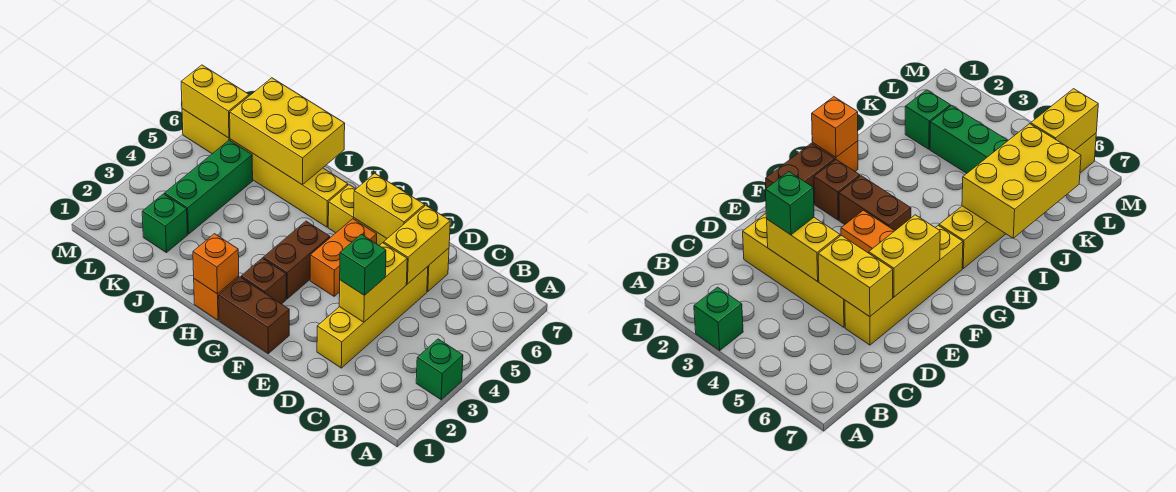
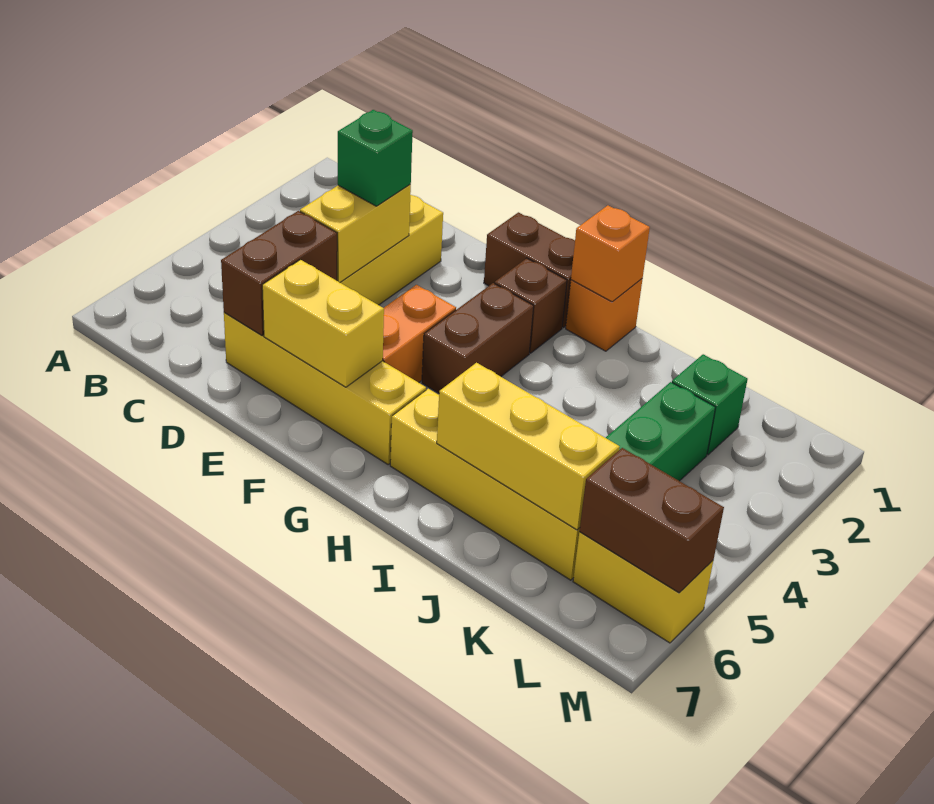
green brick A3 level 1 -> none
yellow brick D5:D6 level 2 -> brown brick D5:D6 level 2
yellow brick I6:K7 level 2 -> yellow brick I6:K6 level 2
yellow brick L6:M6 level 2 -> brown brick L6:M6 level 2

